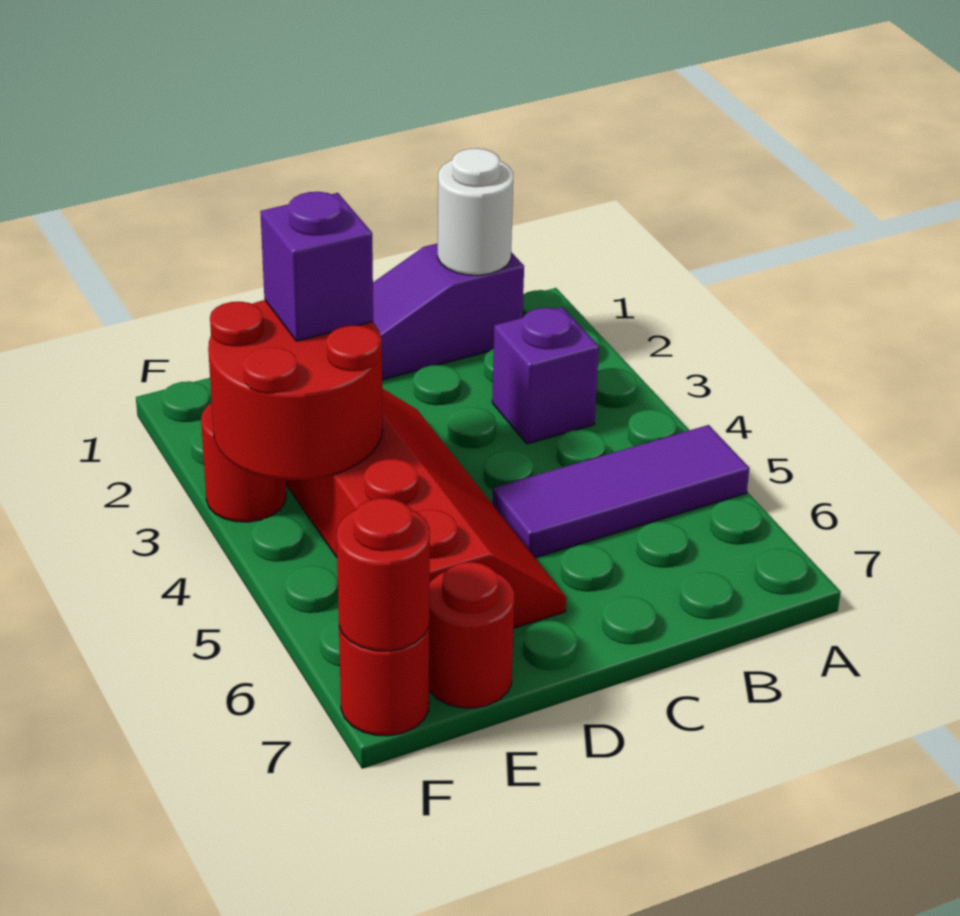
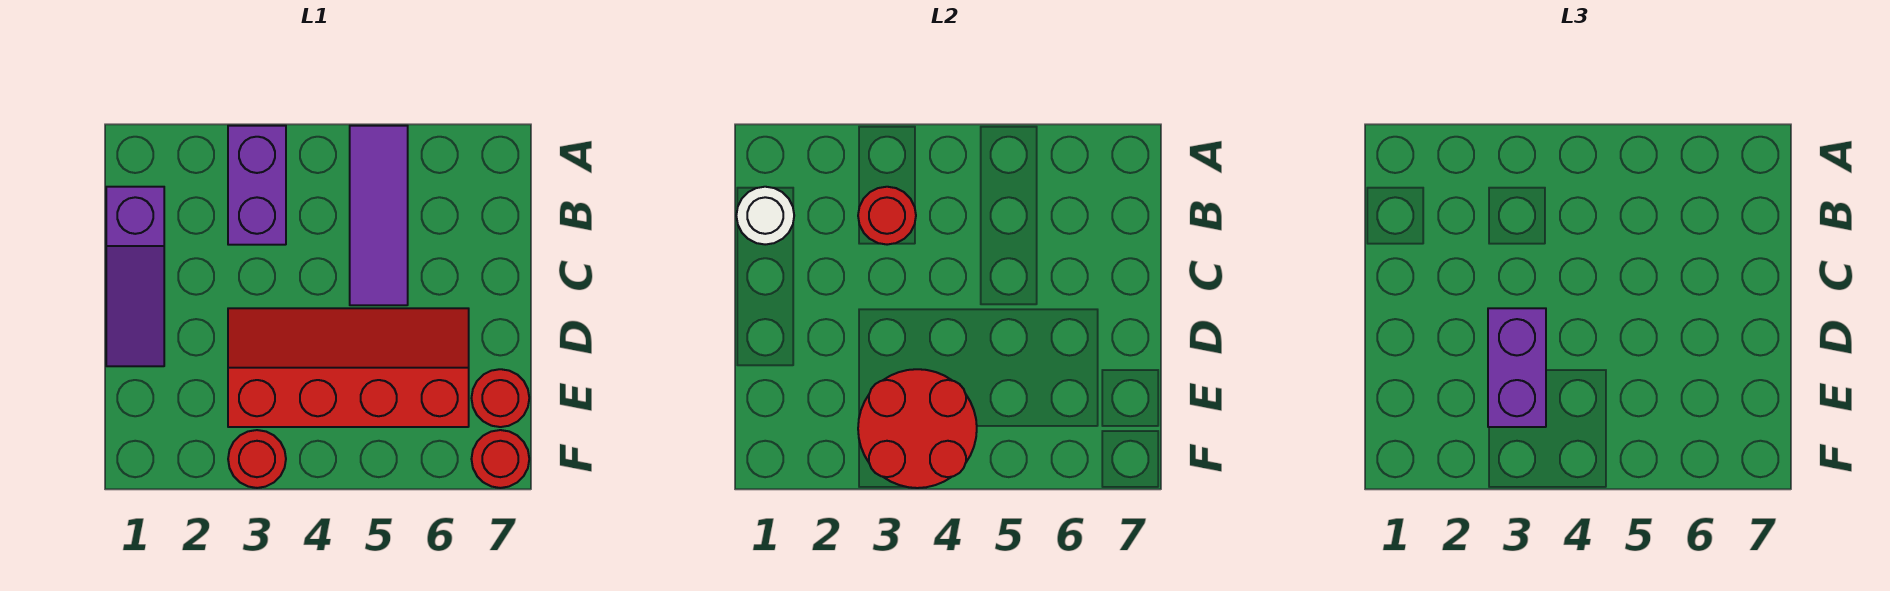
purple brick B3 level 1 -> purple brick A3:B3 level 1
purple brick E3 level 3 -> purple brick D3:E3 level 3
red round brick F7 level 2 -> red round brick B3 level 2

